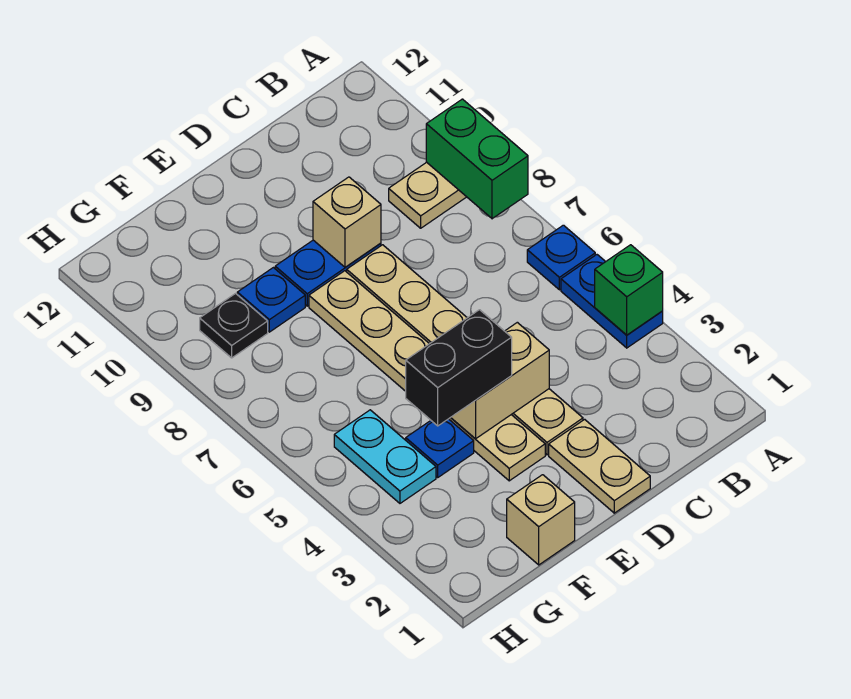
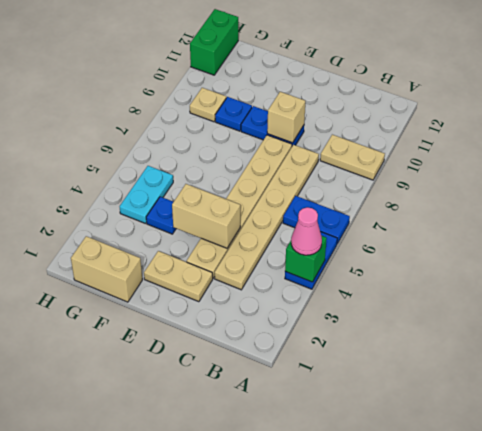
none -> pink cone A4 level 3
blue plate A6 level 1 -> blue plate A6:B6 level 1
green brick A8:A9 level 2 -> green brick H11:H12 level 1
tan plate D1:D2 level 1 -> tan plate D2:E2 level 1
tan plate E3:E8 level 1 -> tan plate C3:C8 level 1
black brick E4:F4 level 3 -> none
tan brick F1 level 1 -> tan brick F1:G1 level 1
black plate G9 level 1 -> tan plate G9 level 1

